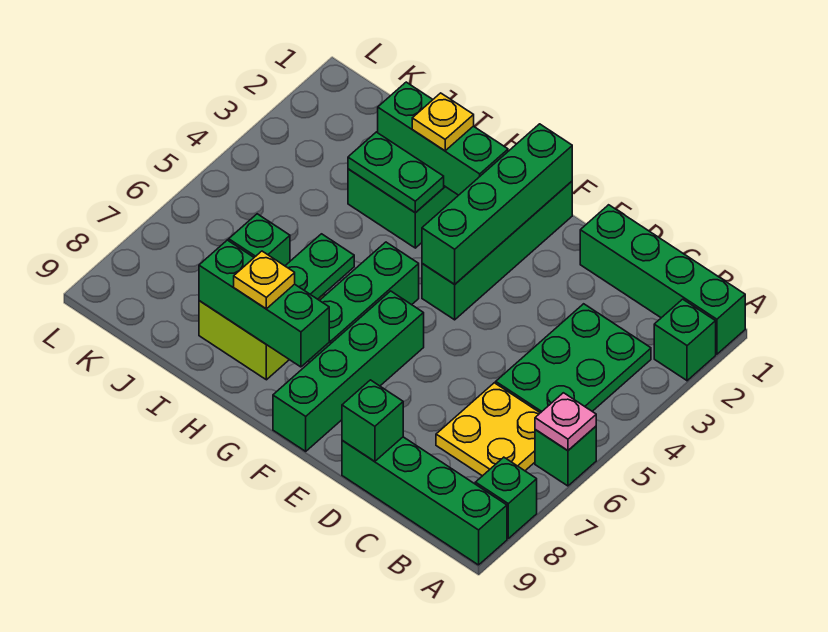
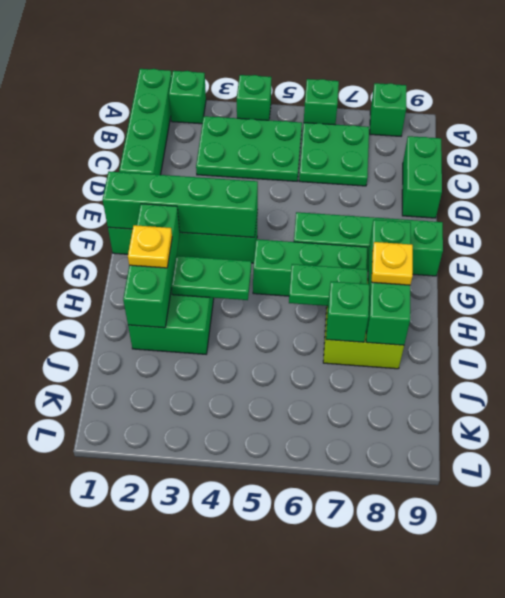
pink plate A6 level 2 -> none
green brick A9:D9 level 1 -> green brick C9:D9 level 1
yellow plate B6:C7 level 1 -> green plate B6:C7 level 1
green brick D9 level 2 -> green brick A4 level 1
green plate H3:I3 level 2 -> green plate H3:H4 level 2

